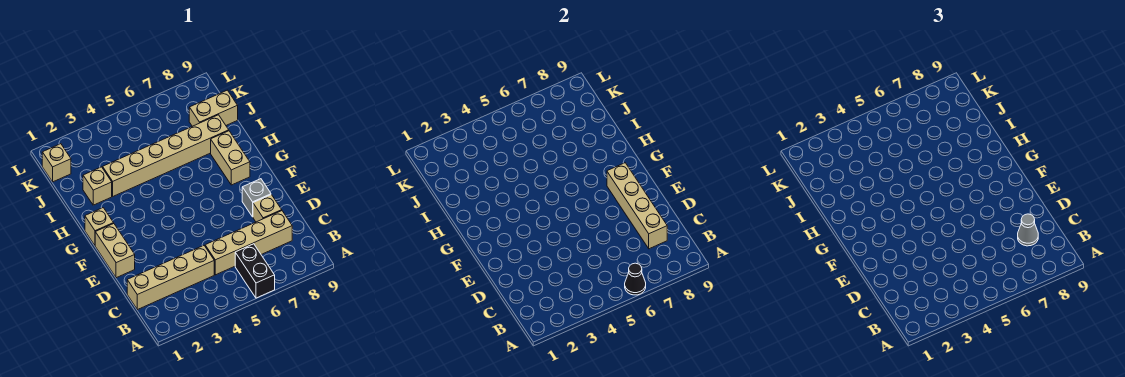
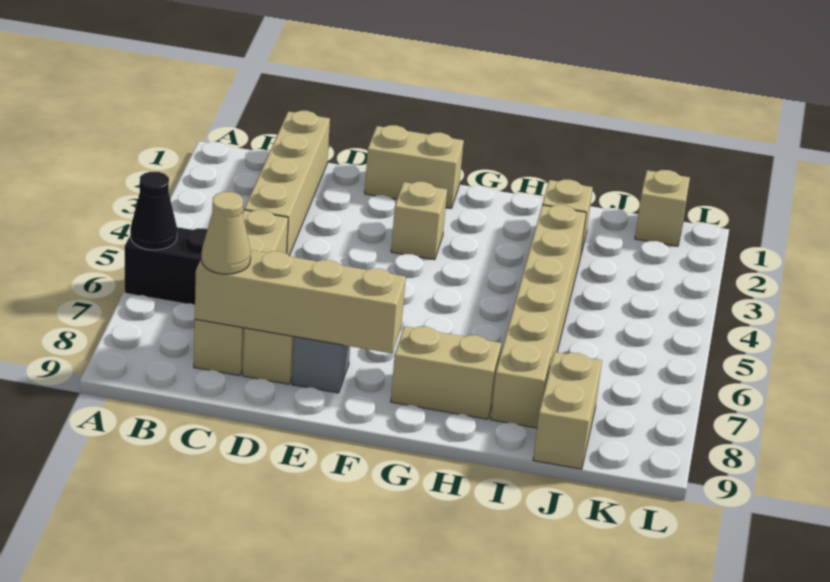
grey cone C8 level 3 -> tan cone C8 level 3
tan brick G1 level 1 -> tan brick F3 level 1

